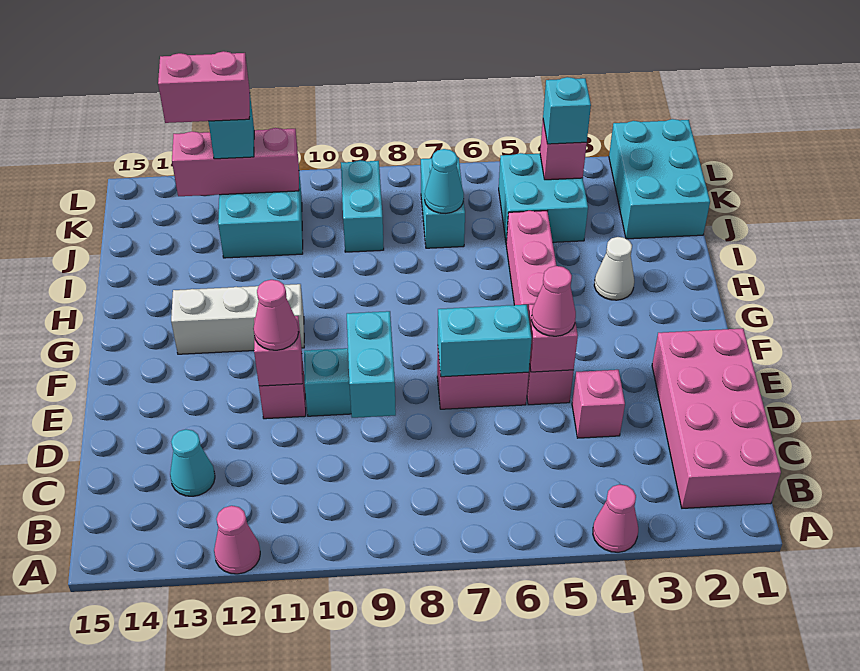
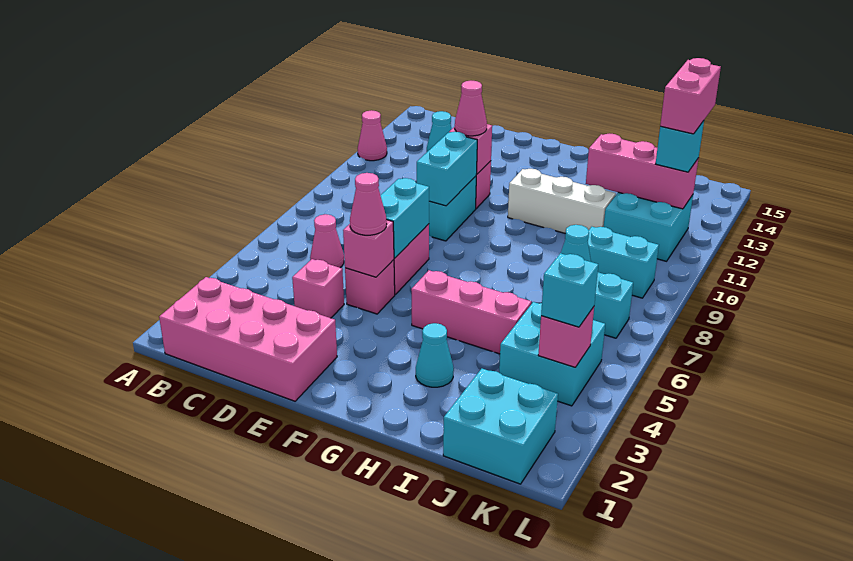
pink cone A4 level 1 -> pink cone C6 level 1
cyan brick D9:E9 level 2 -> cyan brick E9:E10 level 2
white brick G11:G13 level 1 -> white brick G11:I11 level 1
white cone H3 level 1 -> cyan cone H3 level 1
cyan brick J1:L2 level 1 -> cyan brick J1:K2 level 1
pink brick K11:K13 level 2 -> pink brick I12:K12 level 2

